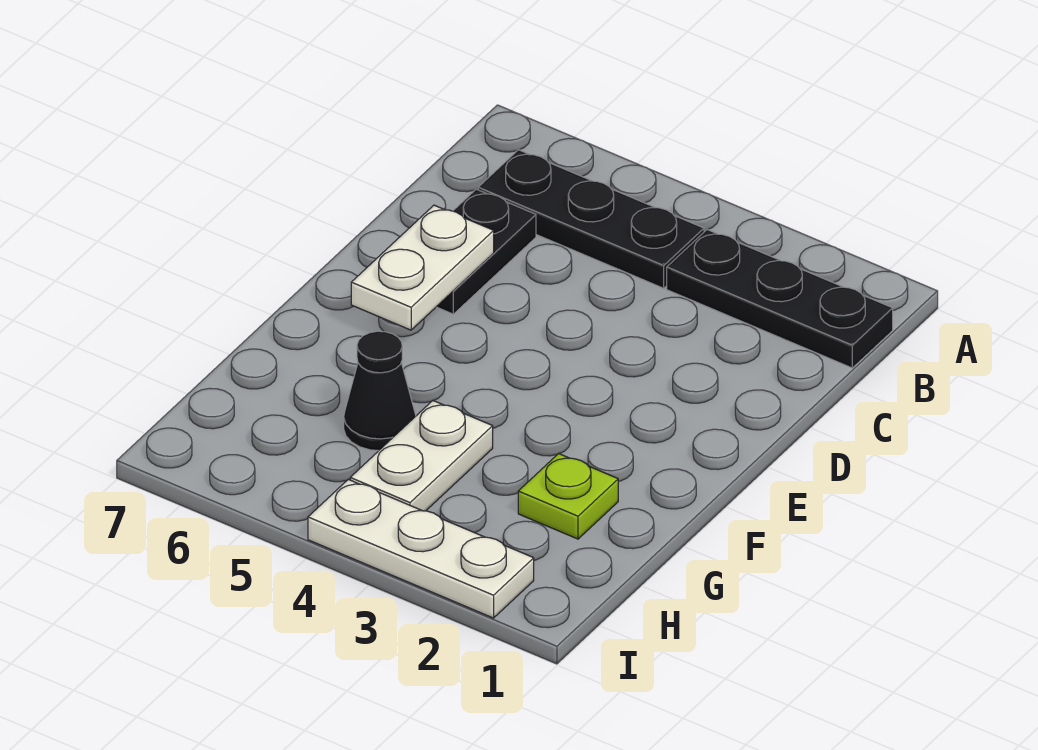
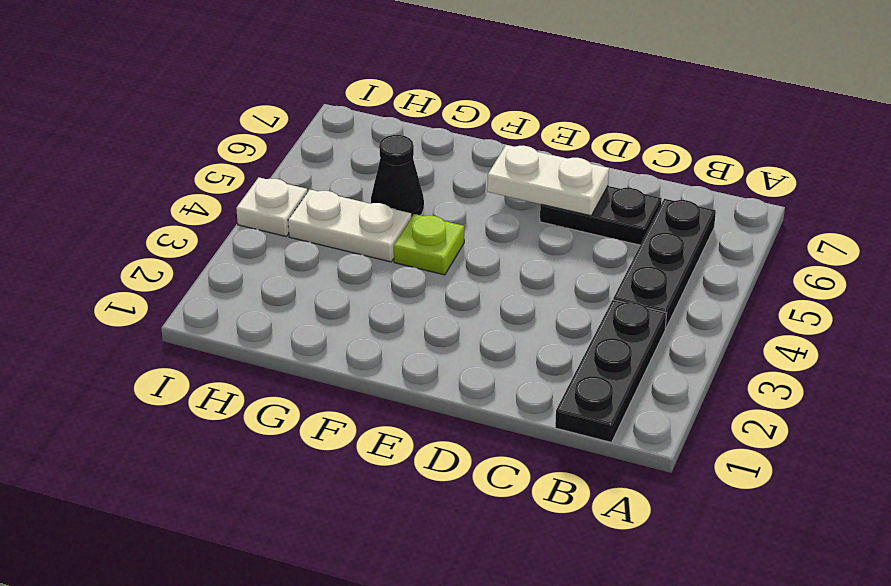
lime plate G2 level 1 -> lime plate F4 level 1
white plate I2:I4 level 1 -> white plate I4 level 1

